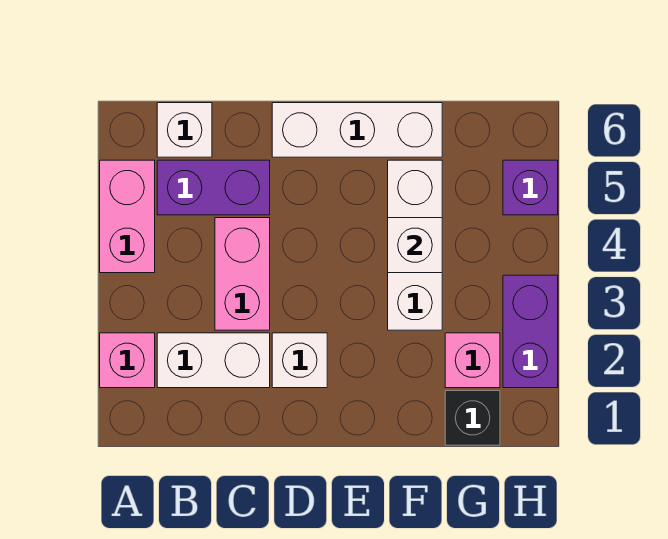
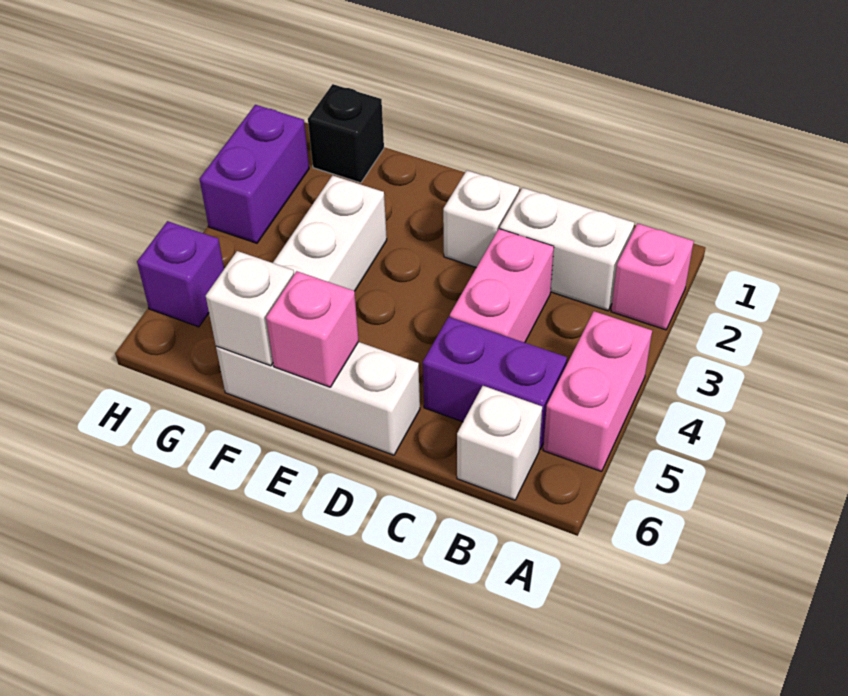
white brick F4 level 2 -> white brick F6 level 2
pink brick G2 level 1 -> pink brick E6 level 2

